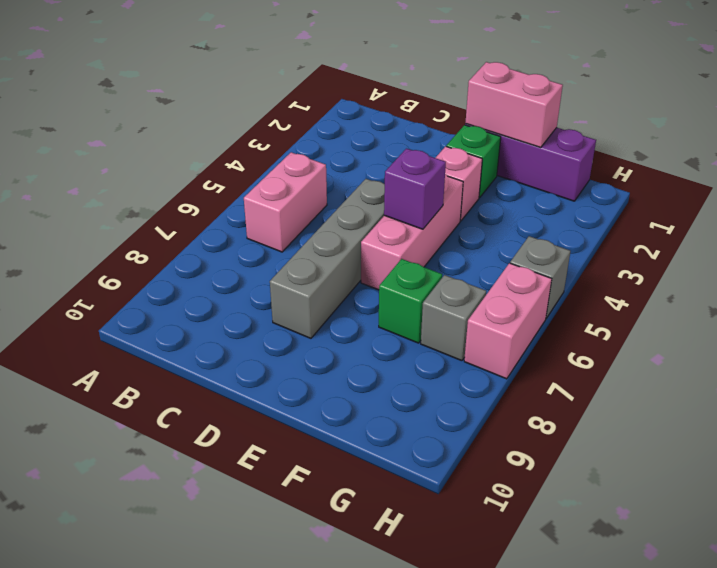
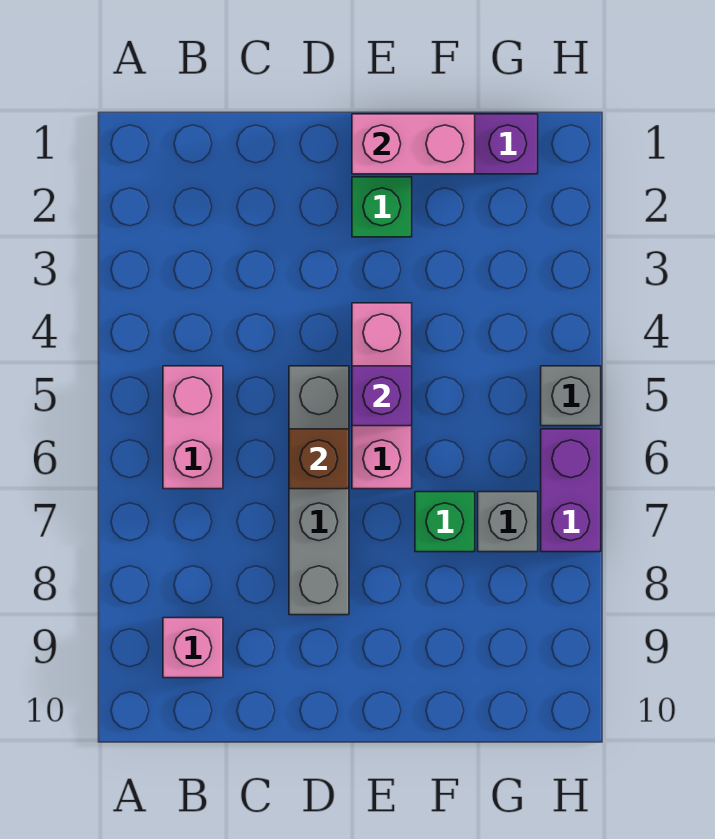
none -> brown brick D6 level 2
pink brick E3 level 1 -> pink brick B9 level 1
pink brick H6:H7 level 1 -> purple brick H6:H7 level 1

